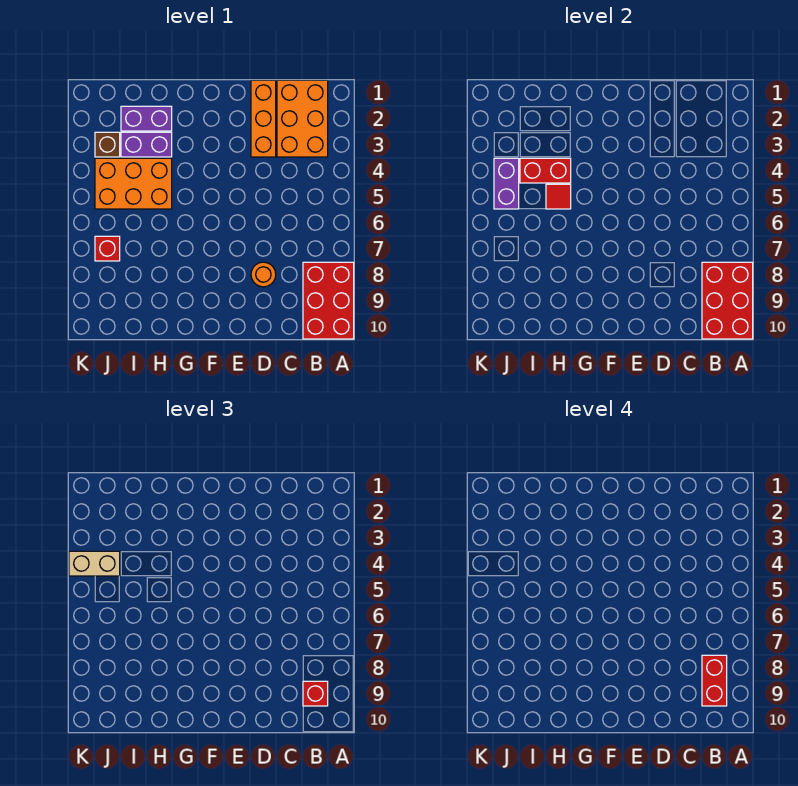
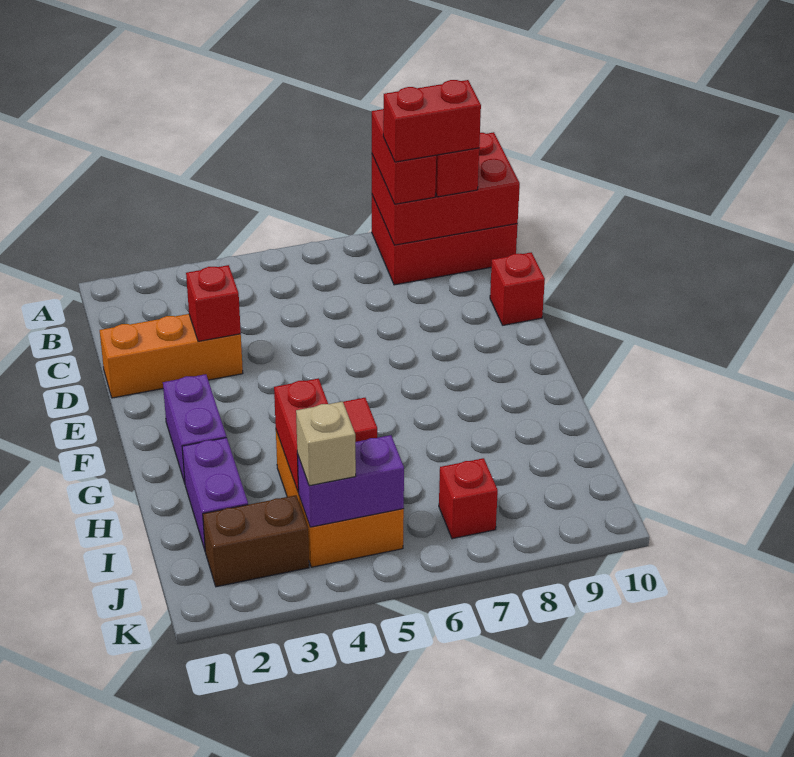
none -> red brick A8:B8 level 3
orange brick B1:C3 level 1 -> none
none -> red brick D3 level 2
orange round brick D8 level 1 -> none
none -> red brick D10 level 1
purple brick H3:I3 level 1 -> purple brick F2:G2 level 1
brown brick J3 level 1 -> brown brick J2:J3 level 1
tan brick J4:K4 level 3 -> tan brick J4 level 3

